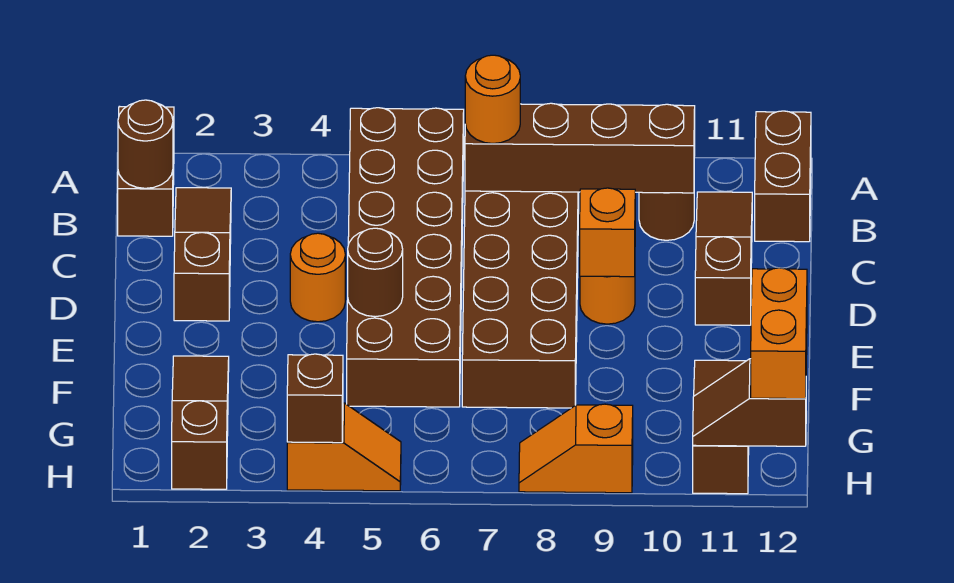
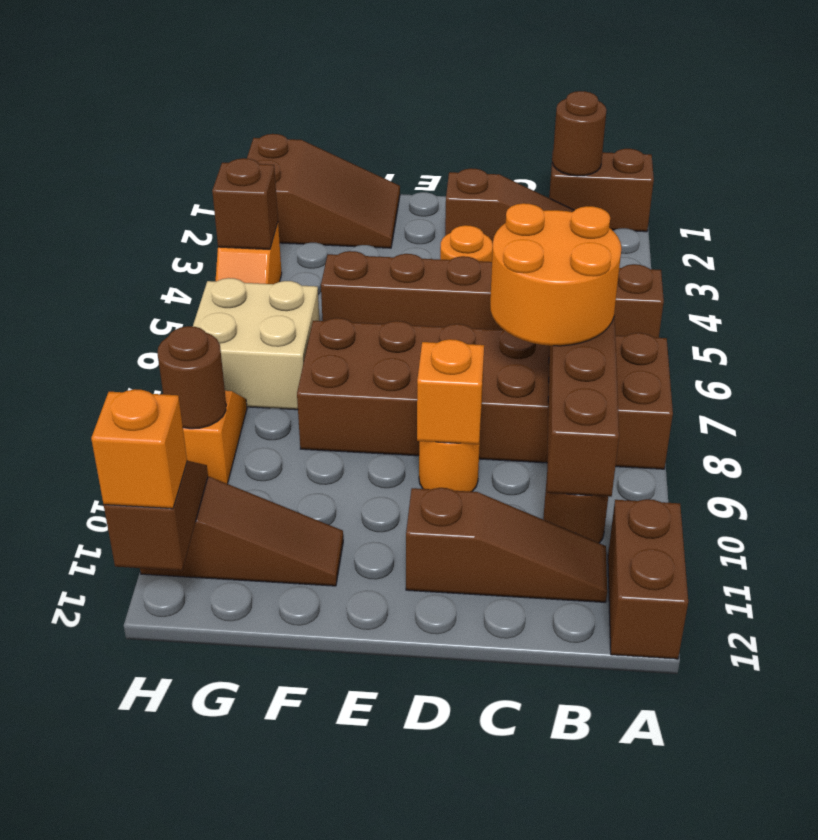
brown brick A5:F6 level 1 -> brown brick A5:F5 level 1
brown brick A12:B12 level 1 -> brown brick A11:A12 level 1
orange round brick B7 level 3 -> orange round brick B7:C8 level 3
brown round brick E5 level 2 -> brown round brick H9 level 2
brown slope F2:H2 level 1 top H -> brown slope F1:H2 level 1 top H
none -> tan brick G6:H7 level 1
orange brick G12:H12 level 3 -> orange brick H12 level 3

